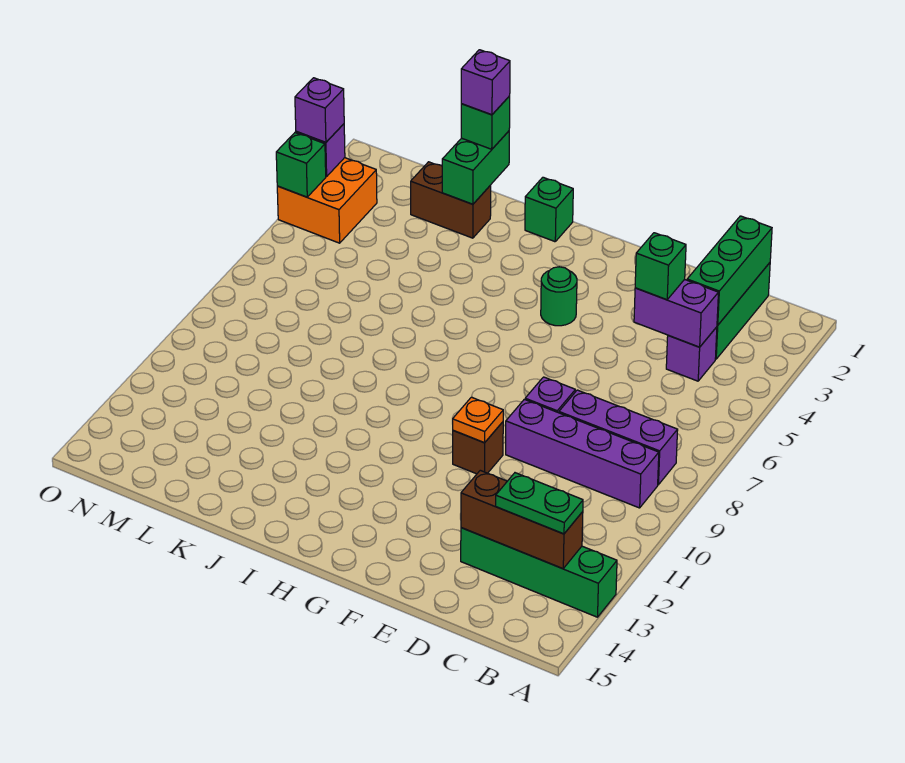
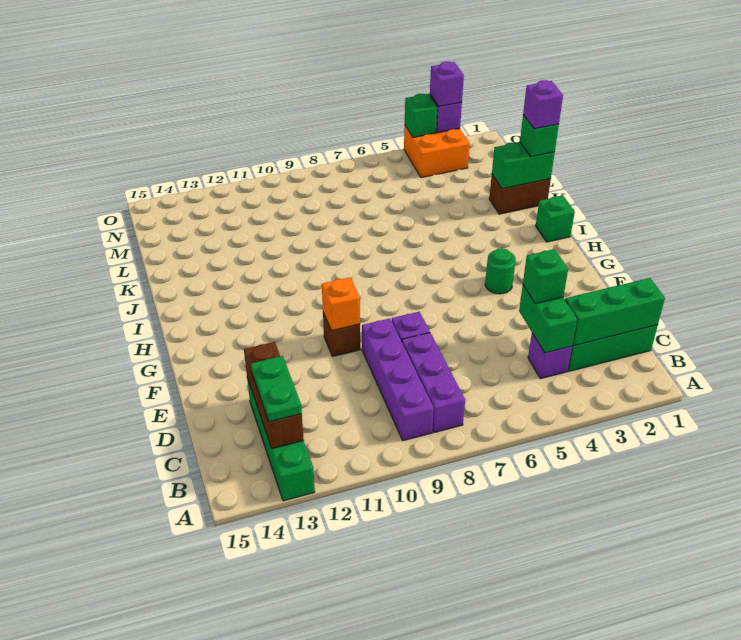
purple brick C4:D4 level 2 -> green brick C4:D4 level 2
orange plate F10 level 2 -> orange brick F10 level 2
brown brick K2:L2 level 1 -> brown brick K1:K2 level 1

